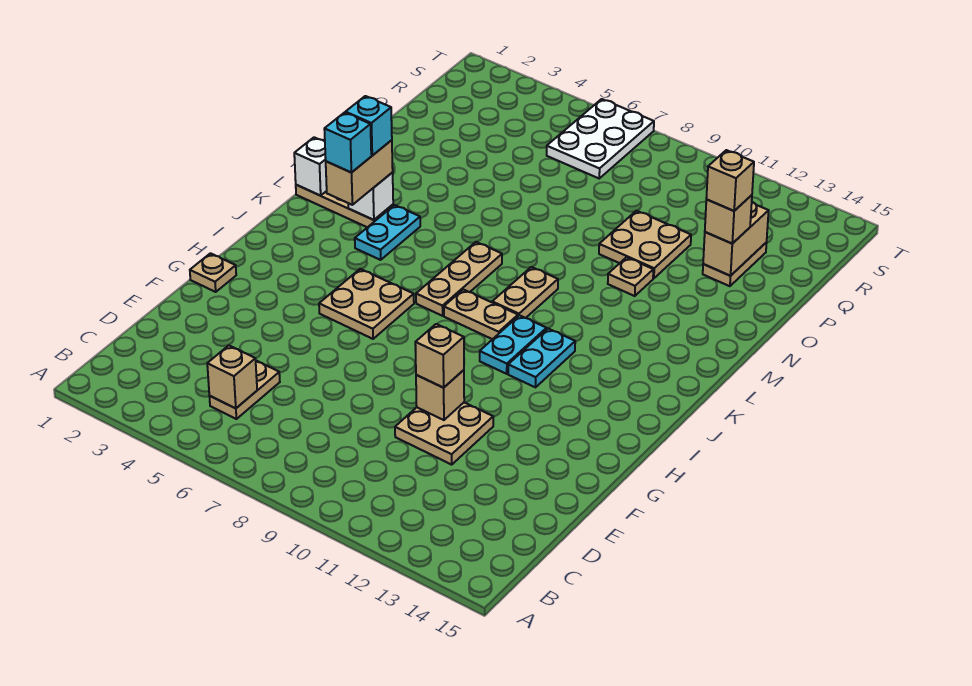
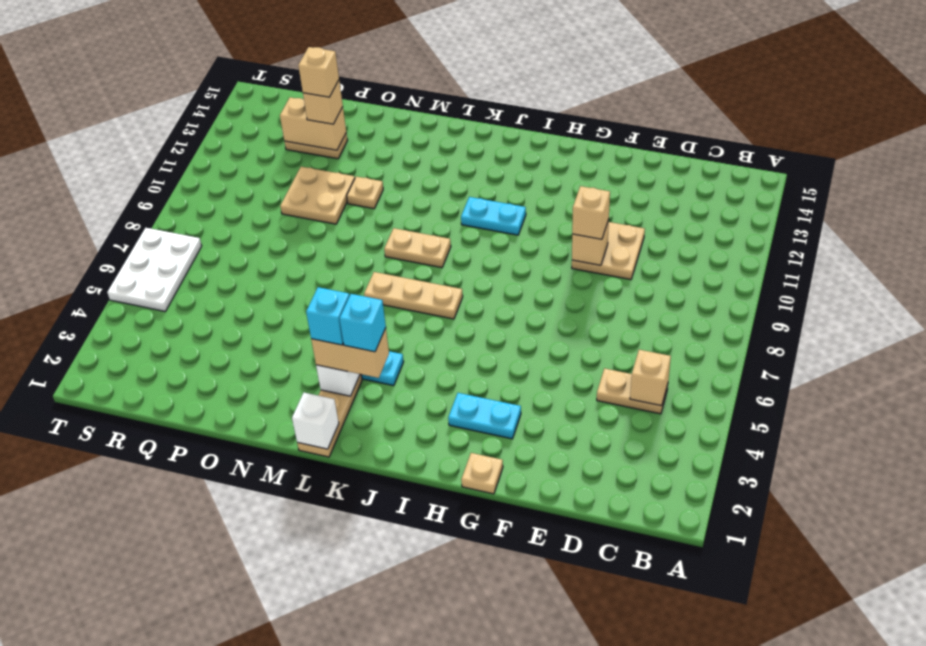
tan plate H5:I6 level 1 -> none
cyan plate I10:J10 level 1 -> cyan plate G3:H3 level 1
tan plate J8:J9 level 1 -> none
white plate R6:T7 level 1 -> white plate S5:T7 level 1

